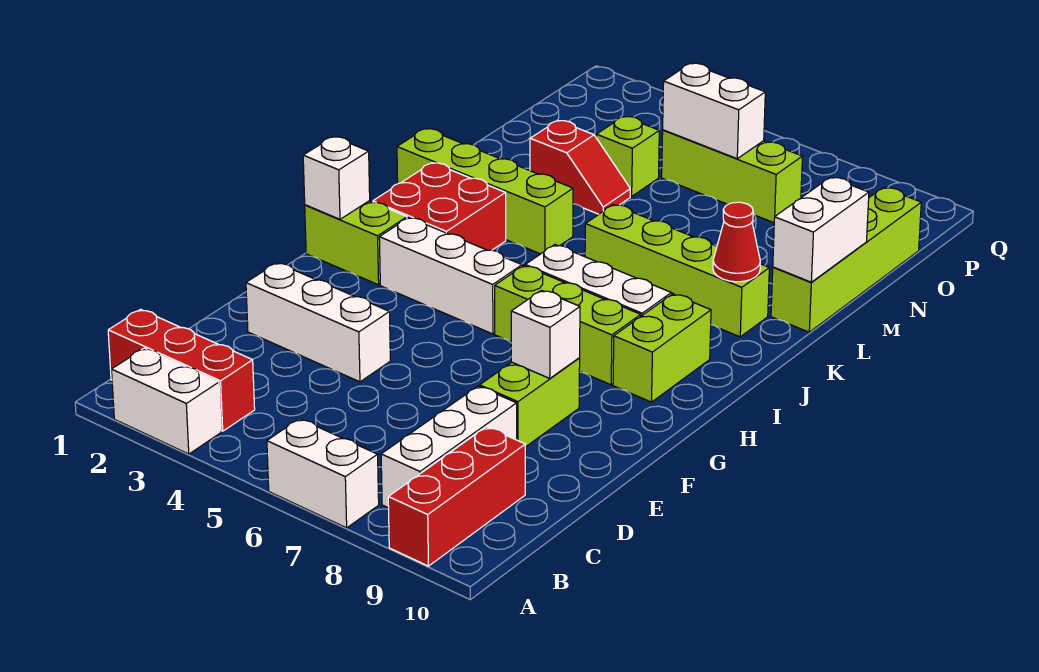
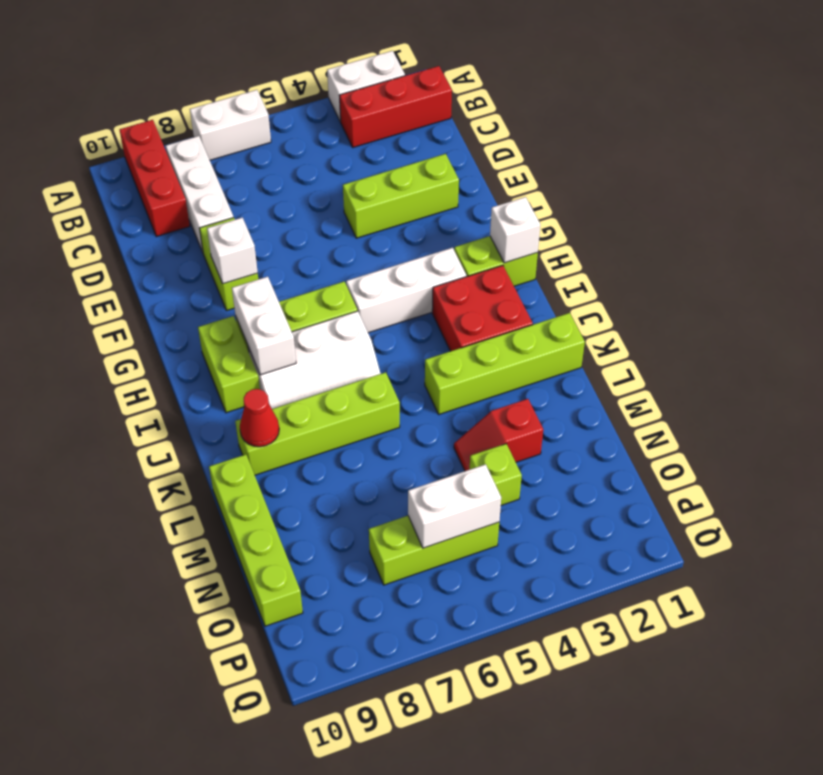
white brick E2:E4 level 1 -> lime brick E2:E4 level 1
white brick L10:M10 level 2 -> white brick H8:I8 level 2

